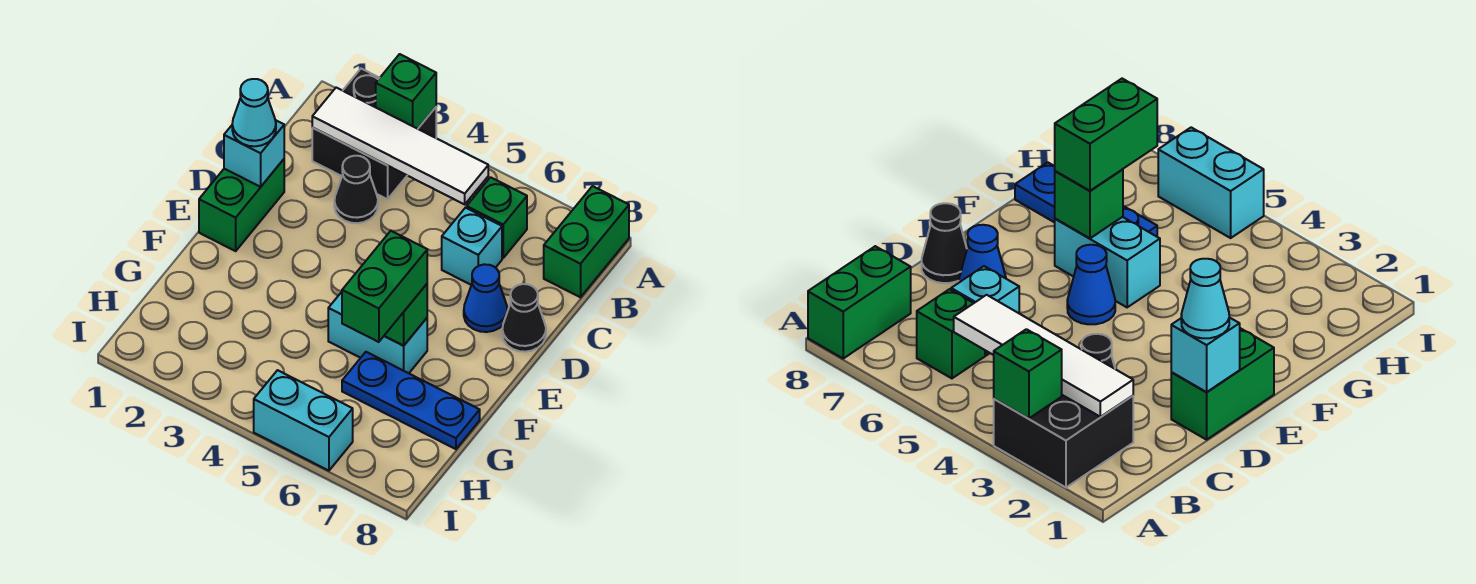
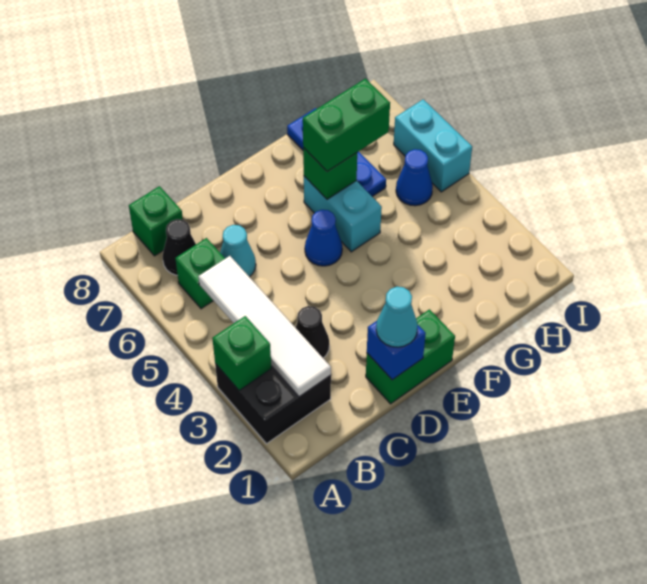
green brick A8:B8 level 1 -> green brick B8 level 1
cyan brick C6 level 1 -> cyan cone C6 level 1
cyan brick D1 level 2 -> blue brick D1 level 2
blue cone D7 level 1 -> blue cone H5 level 1
black cone D8 level 1 -> black cone B7 level 1

